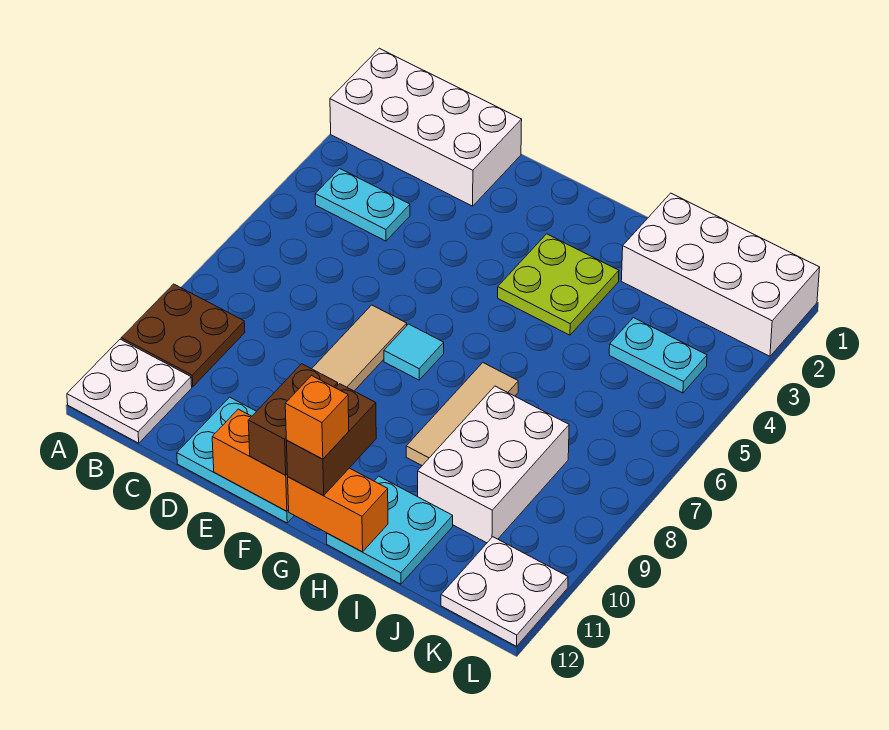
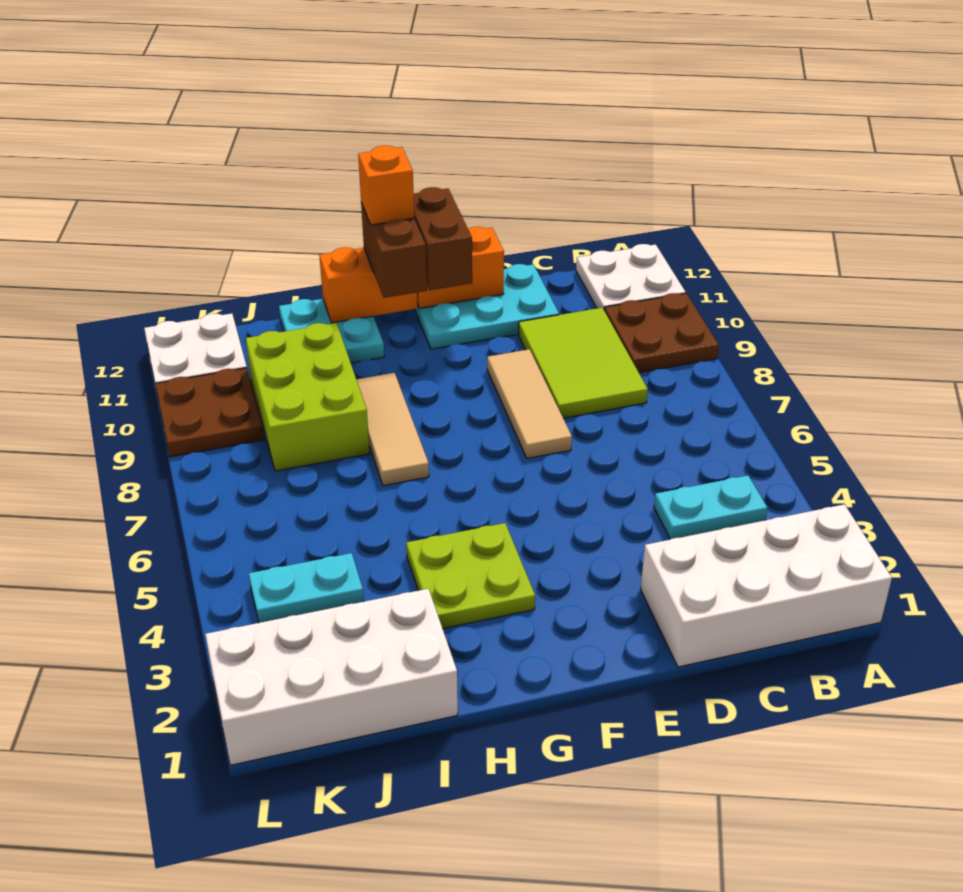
none -> lime tile C8:D10 level 1
cyan tile F7 level 1 -> none
white brick I8:J10 level 1 -> lime brick I8:J10 level 1
none -> brown plate K9:L10 level 1

